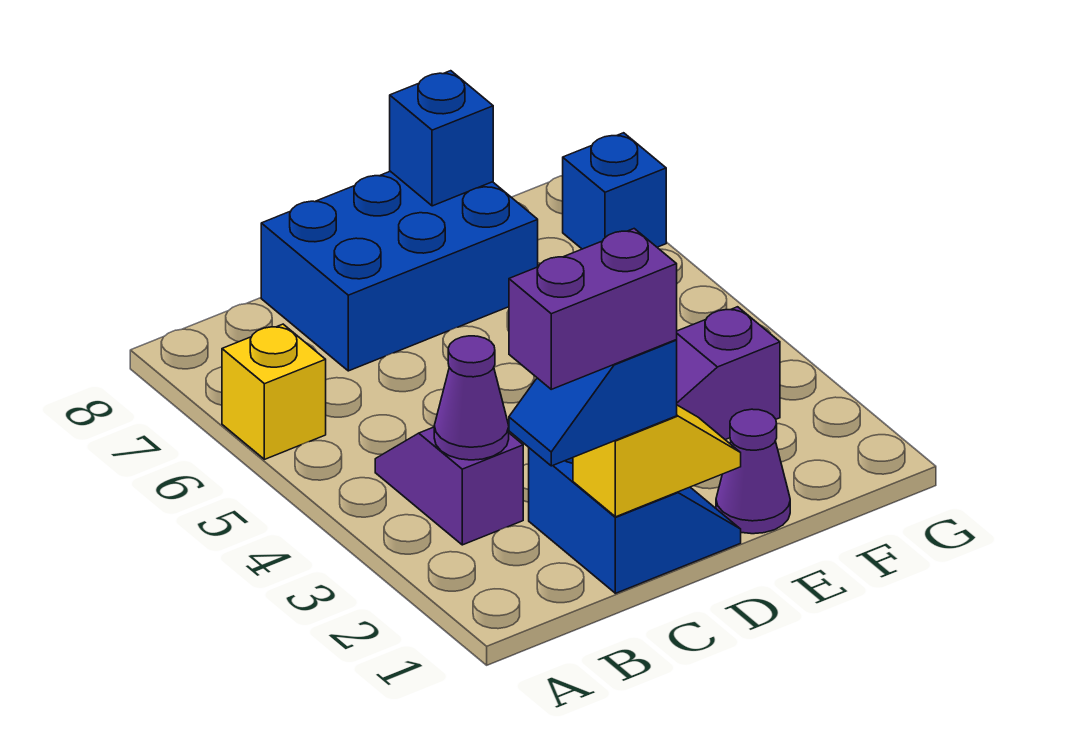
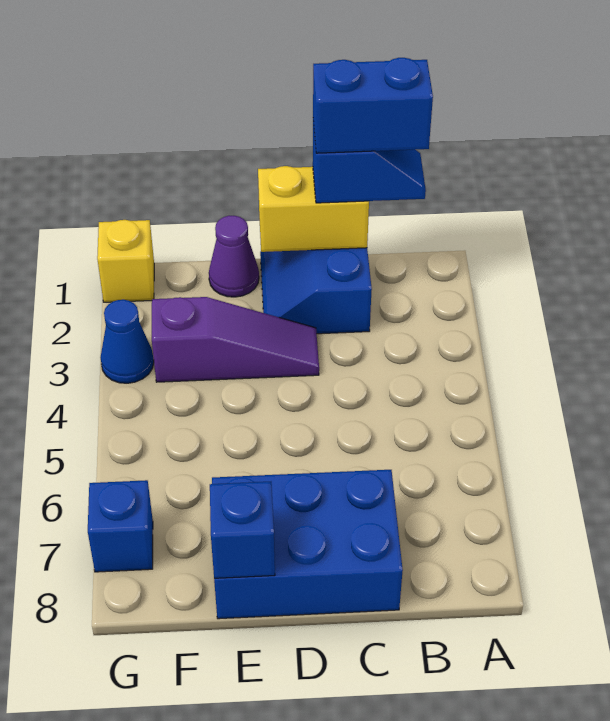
yellow brick A6 level 1 -> yellow brick G1 level 1
purple brick B1:C1 level 4 -> blue brick B1:C1 level 4
purple slope B3:B4 level 1 top 3 -> none
purple cone B3 level 2 -> none
yellow slope C1:D1 level 2 top C -> yellow brick C1:D1 level 2
none -> blue cone G3 level 1

